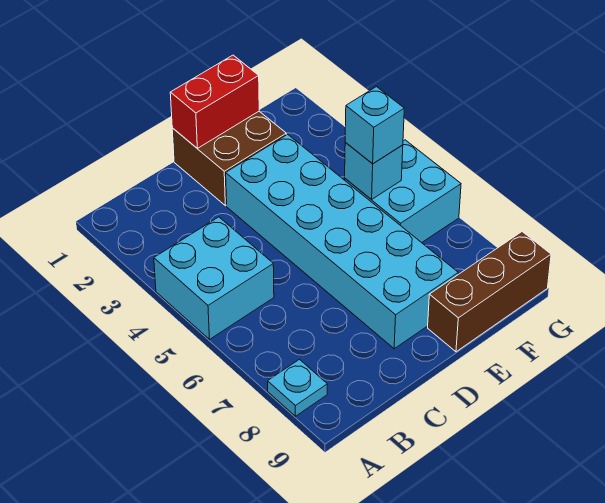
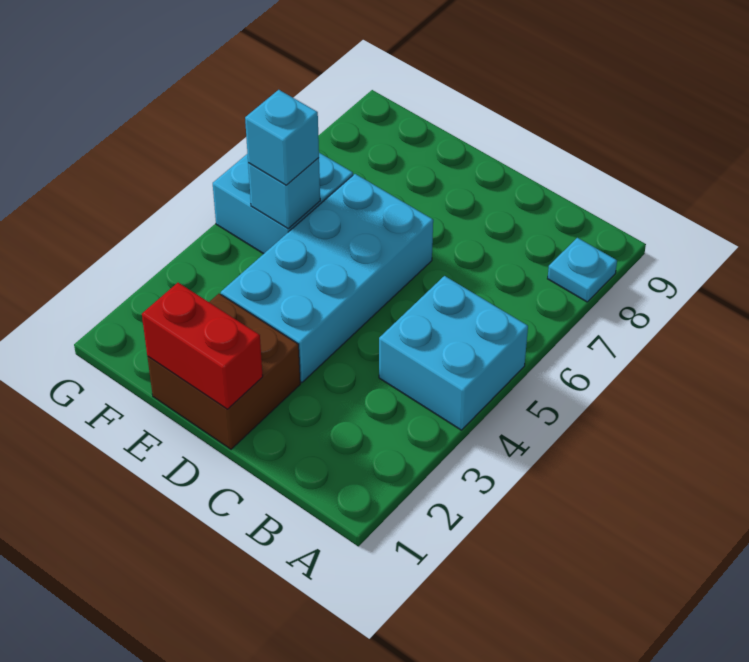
cyan brick D3:E8 level 1 -> cyan brick D3:E6 level 1
brown brick E9:G9 level 1 -> none

